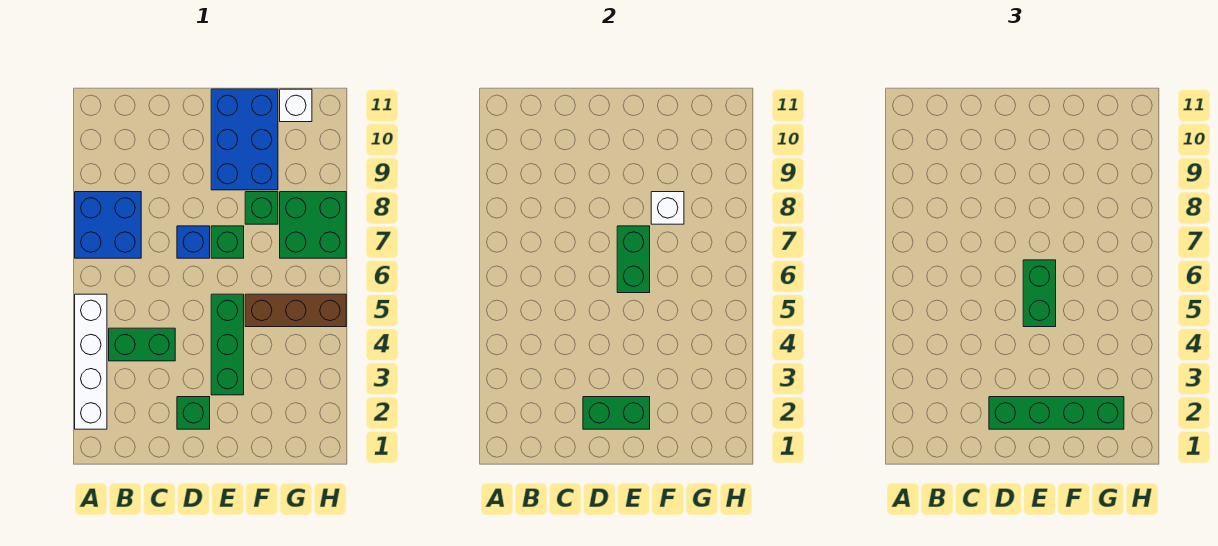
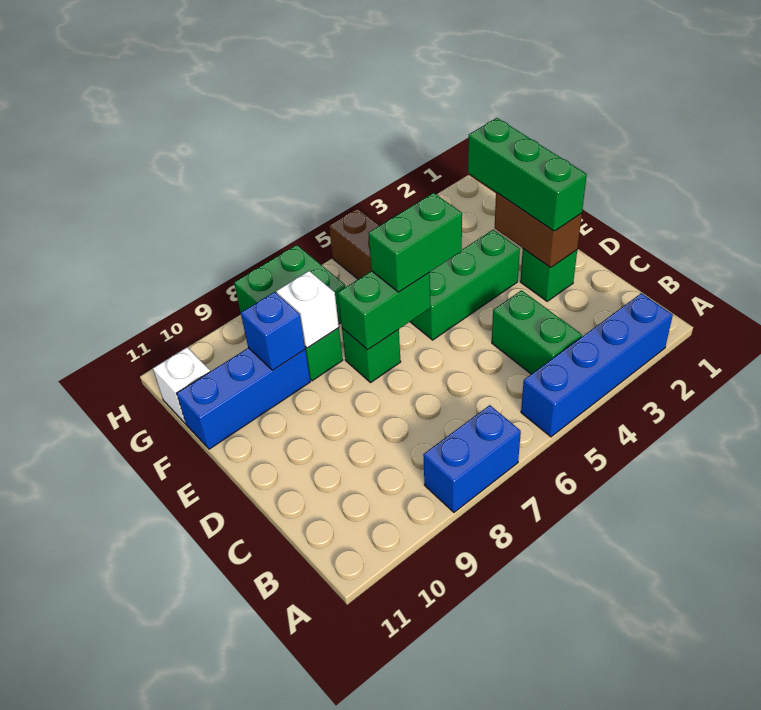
white brick A2:A5 level 1 -> blue brick A2:A5 level 1
blue brick A7:B8 level 1 -> blue brick A7:A8 level 1
green brick D2:E2 level 2 -> brown brick D2:E2 level 2
green brick D2:G2 level 3 -> green brick D2:F2 level 3
blue brick D7 level 1 -> blue brick F9 level 2
blue brick E9:F11 level 1 -> blue brick F9:F11 level 1

